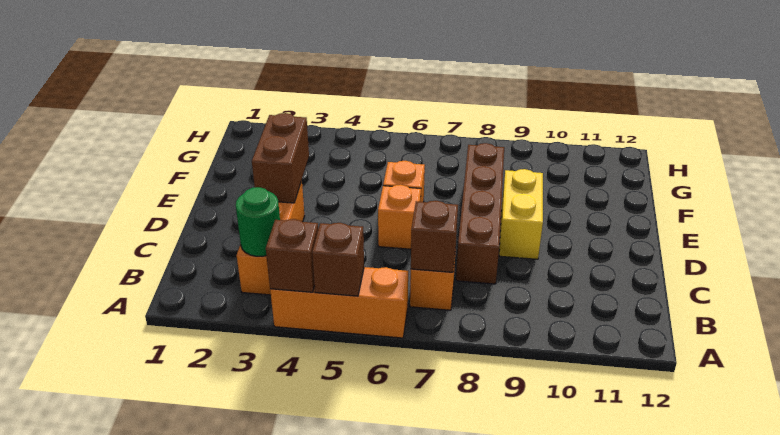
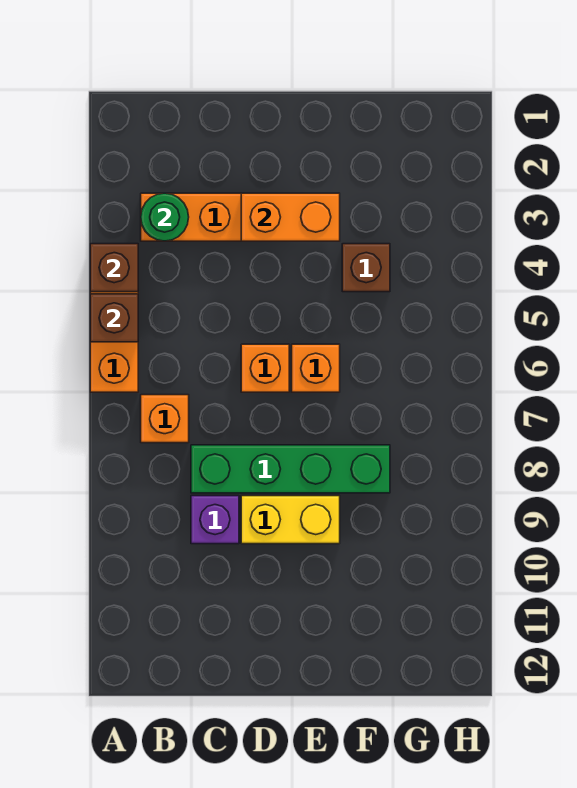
brown brick B7 level 2 -> brown brick F4 level 1
brown brick C8:F8 level 1 -> green brick C8:F8 level 1
none -> purple brick C9 level 1
brown brick D3:E3 level 2 -> orange brick D3:E3 level 2

